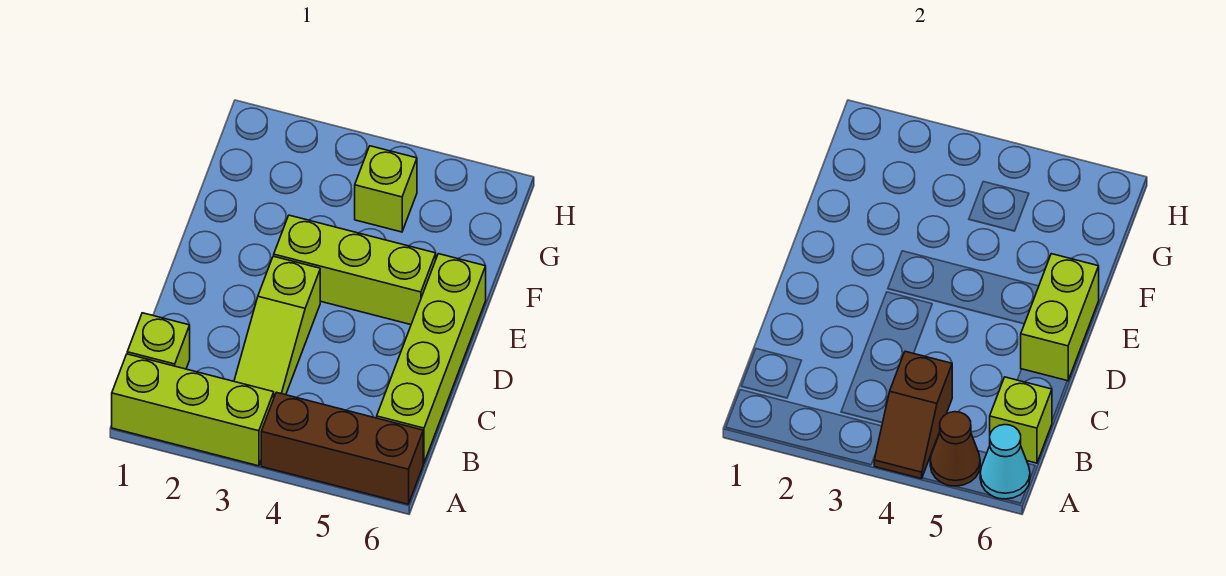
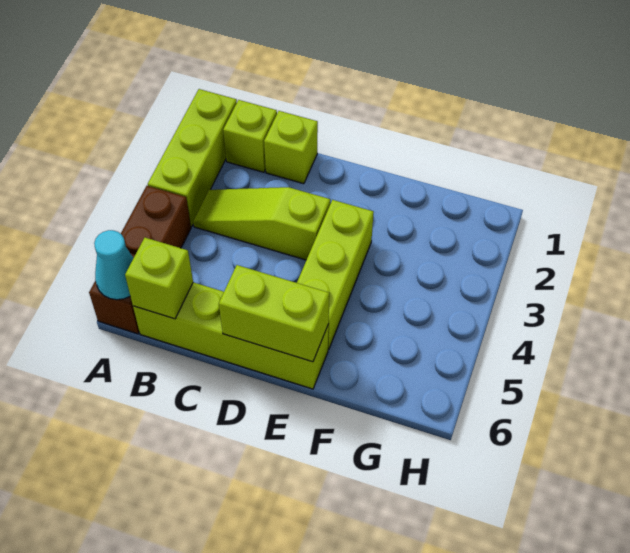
brown slope A4:B4 level 2 top B -> none
brown cone A5 level 2 -> none
lime brick G4 level 1 -> lime brick C1 level 1

